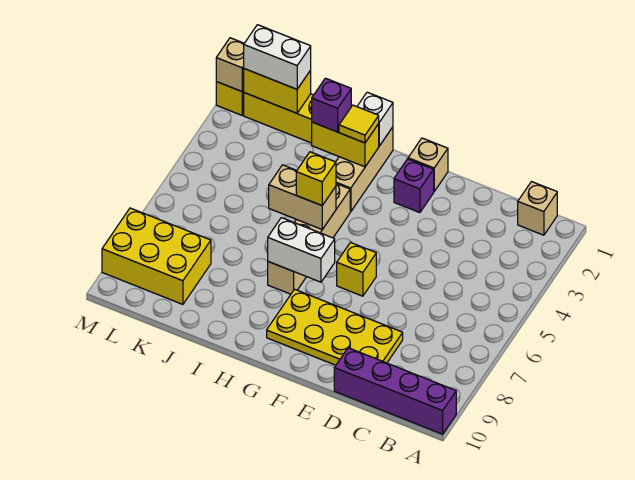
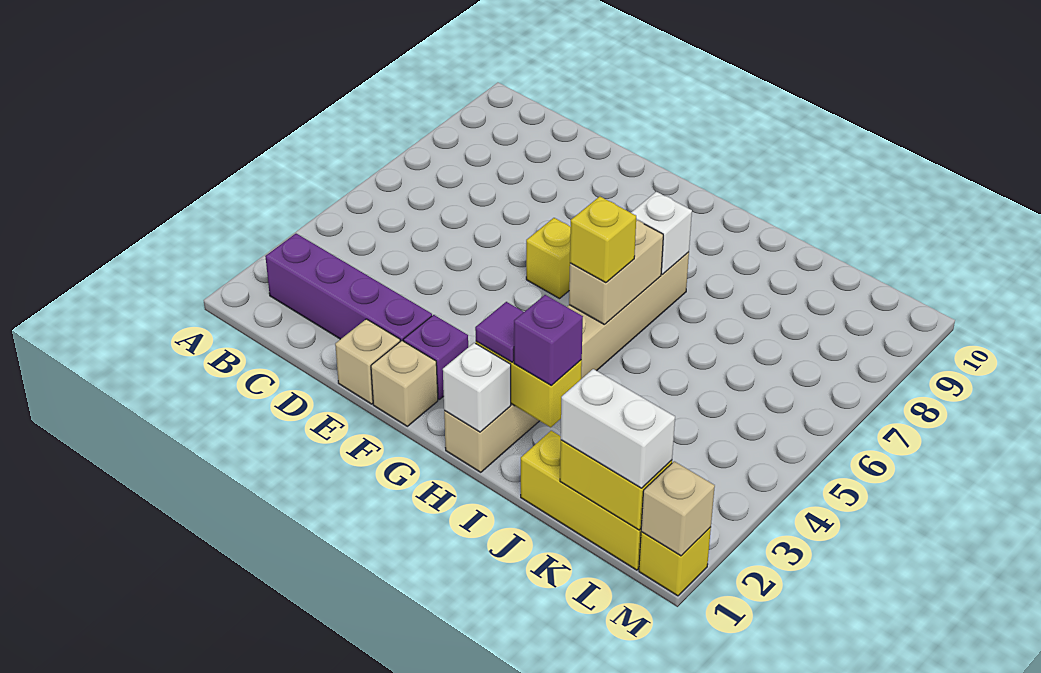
purple brick A10:D10 level 1 -> purple brick B2:E2 level 1
tan brick B1 level 1 -> tan brick E1 level 1
yellow plate D8:G9 level 1 -> none
white brick G7:H7 level 2 -> white brick H7 level 2
yellow tile H2 level 3 -> purple tile H2 level 3
tan brick H5:I5 level 2 -> tan brick H5:H6 level 2
yellow brick K8:M9 level 1 -> none

